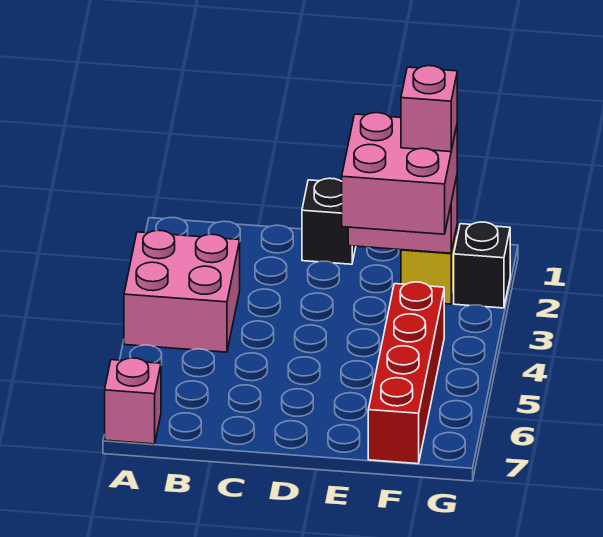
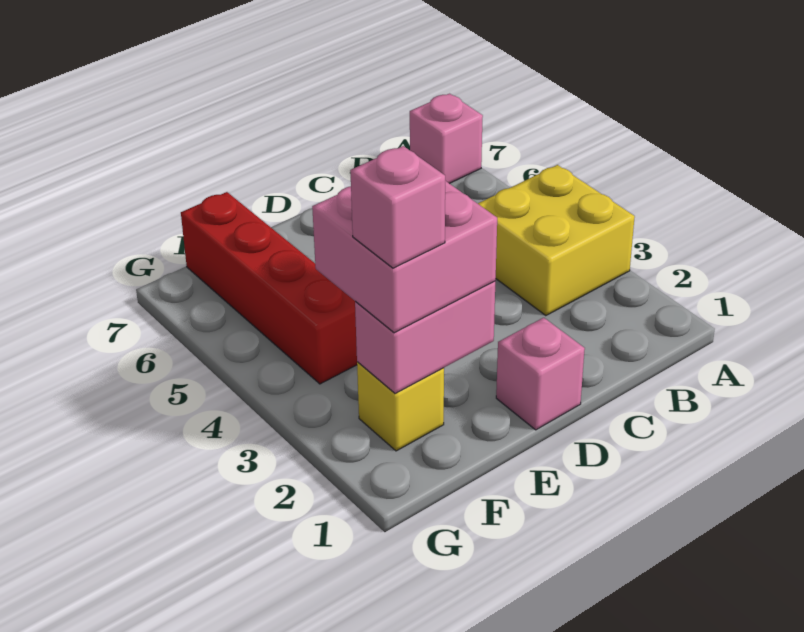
pink brick A3:B4 level 1 -> yellow brick A3:B4 level 1
black brick D1 level 1 -> pink brick D1 level 1
black brick G2 level 1 -> none

